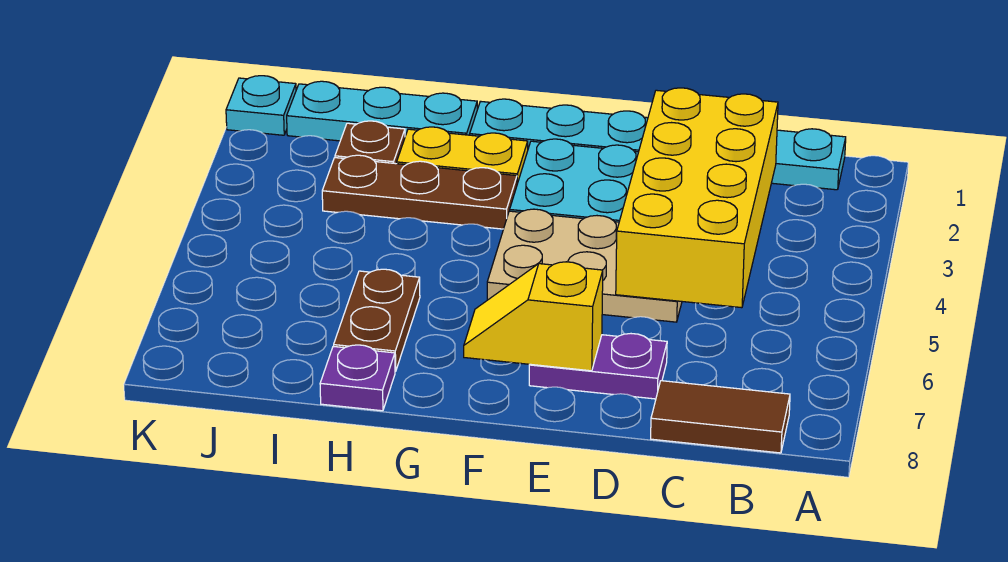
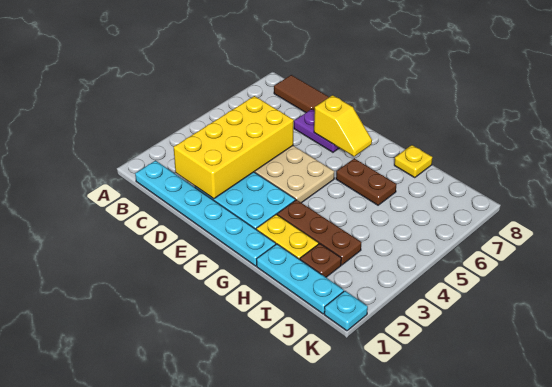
brown plate H6:H7 level 1 -> brown plate G6:H6 level 1
purple plate H8 level 1 -> yellow plate H8 level 1

